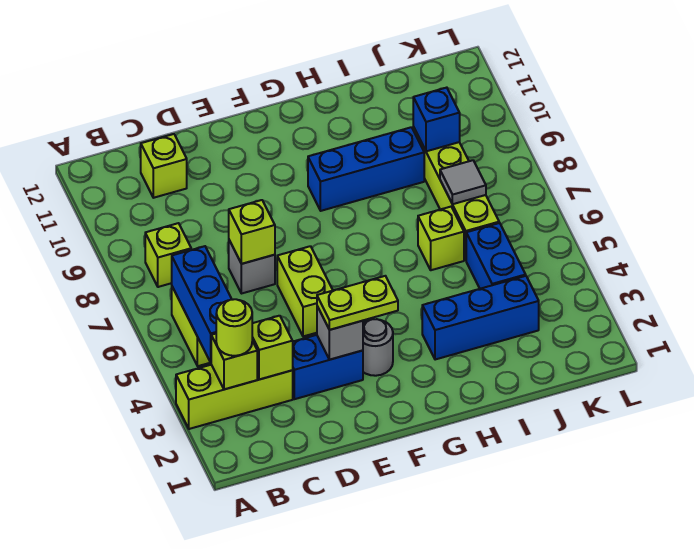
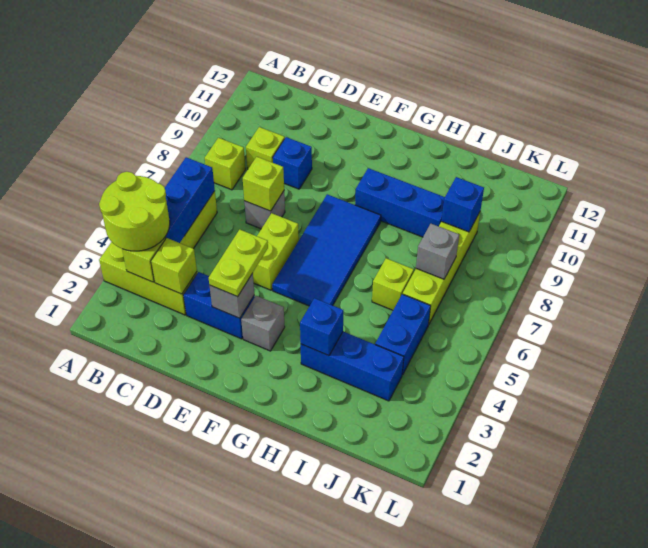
lime round brick B3 level 3 -> lime round brick A3:B4 level 3
lime brick C11 level 1 -> lime brick C9 level 1
none -> blue brick D9 level 1
lime plate E3:F3 level 3 -> lime plate E3:E4 level 3
grey round brick F3 level 1 -> grey brick F3 level 1
none -> blue tile F5:G8 level 1
none -> blue brick H3 level 2
grey tile J7 level 2 -> grey brick J7 level 2

